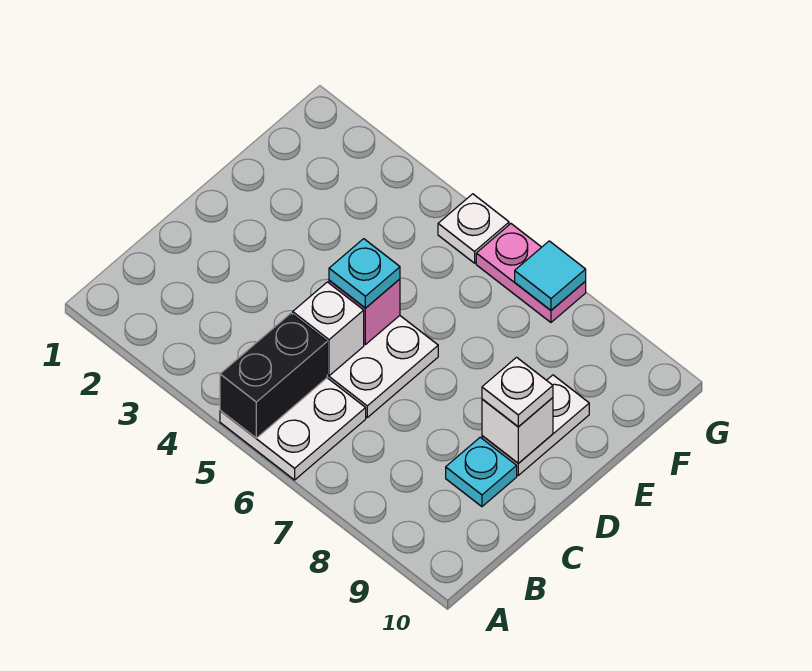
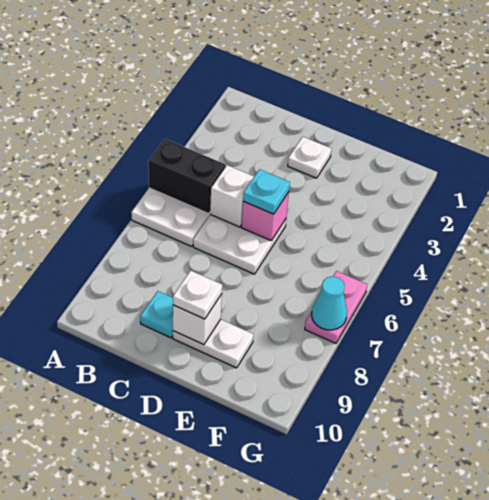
white plate G5 level 1 -> white plate D2 level 1
cyan tile G7 level 2 -> cyan cone G7 level 2

